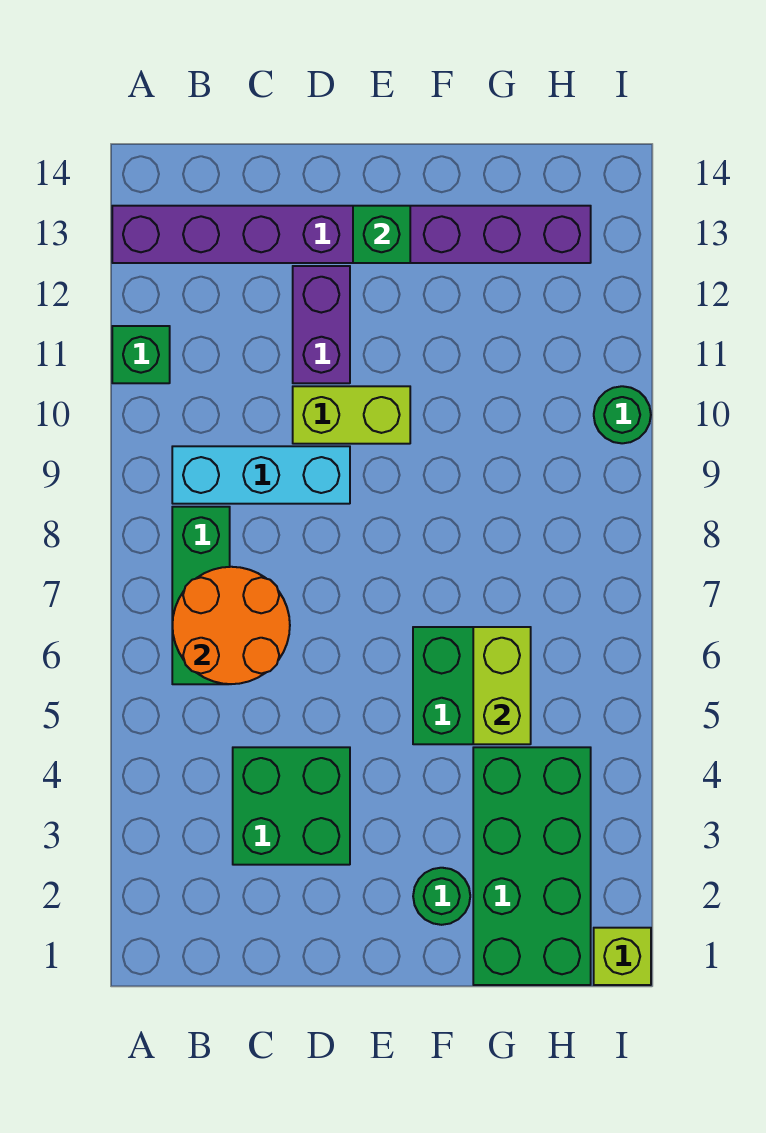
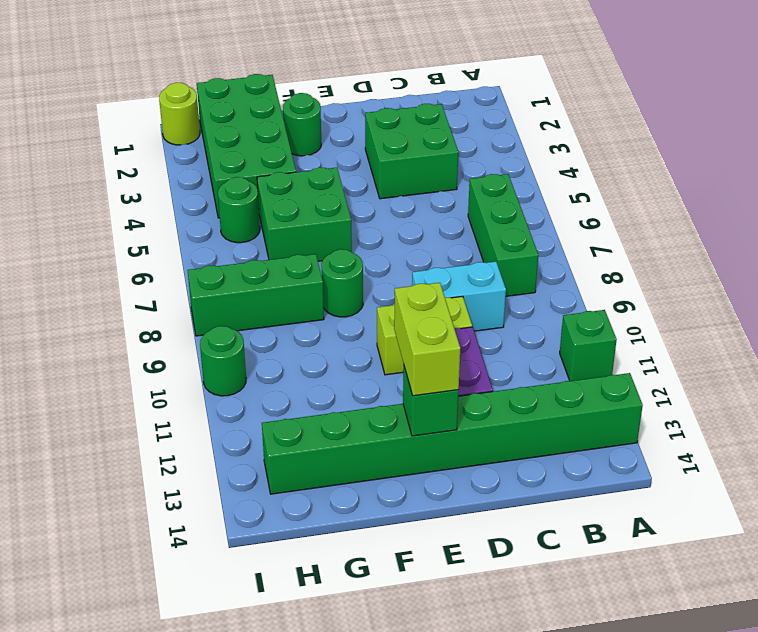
purple brick A13:H13 level 1 -> green brick A13:H13 level 1
orange round brick B6:C7 level 2 -> none
cyan brick B9:D9 level 1 -> cyan brick C9:D9 level 1
none -> green round brick F8 level 1
lime brick G5:G6 level 2 -> lime brick E12:E13 level 3
none -> green brick G8:I8 level 1
none -> green round brick H5 level 1
lime brick I1 level 1 -> lime round brick I1 level 1

